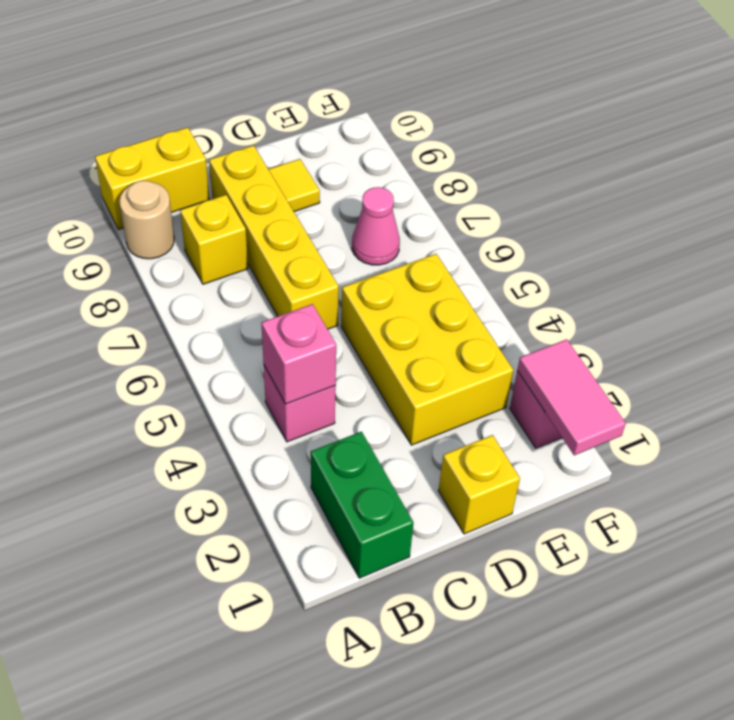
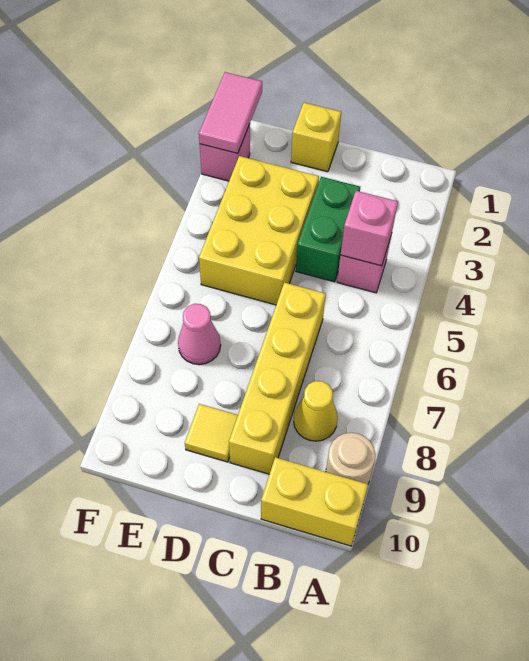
green brick B1:B2 level 1 -> green brick C3:C4 level 1
yellow brick B8 level 1 -> yellow cone B8 level 1

